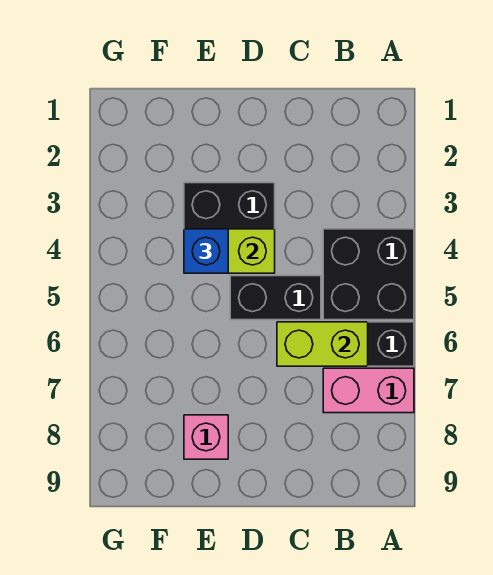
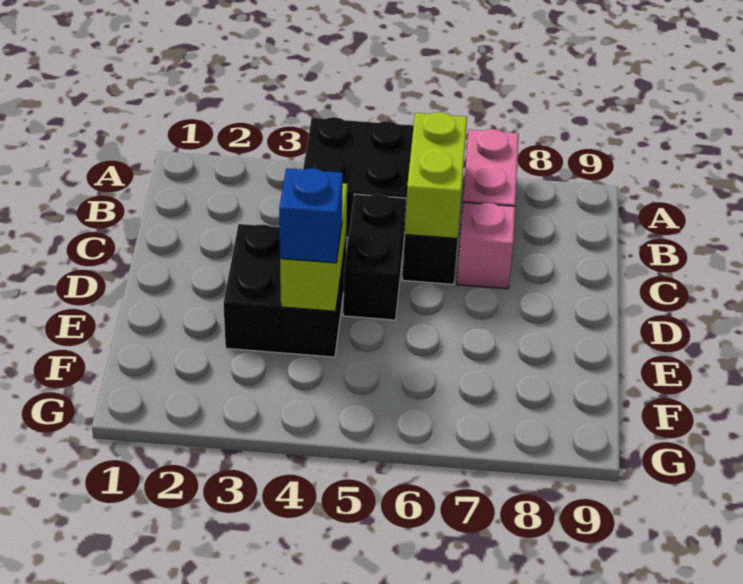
pink brick E8 level 1 -> pink brick C7 level 1

